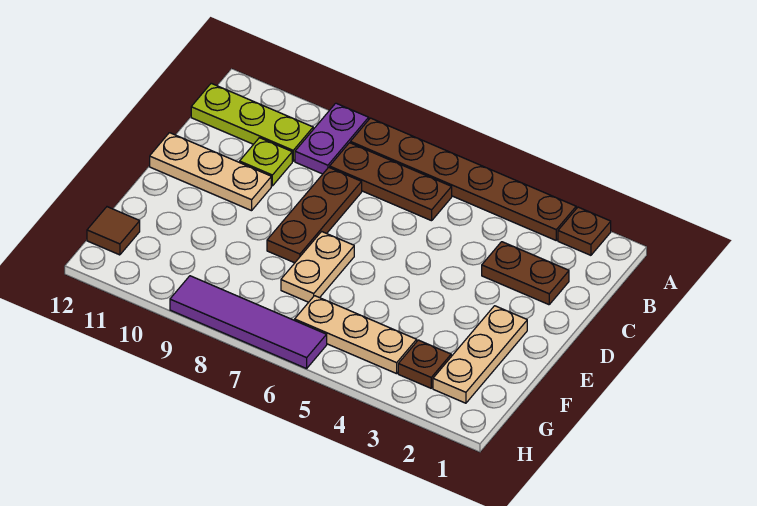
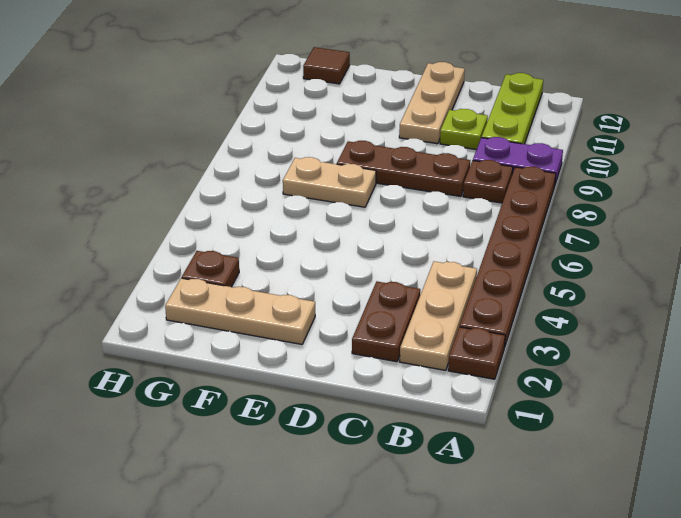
brown plate B6:B8 level 1 -> brown plate B8 level 1
tan plate G4:G6 level 1 -> tan plate B2:B4 level 1
purple tile H6:H9 level 1 -> none

